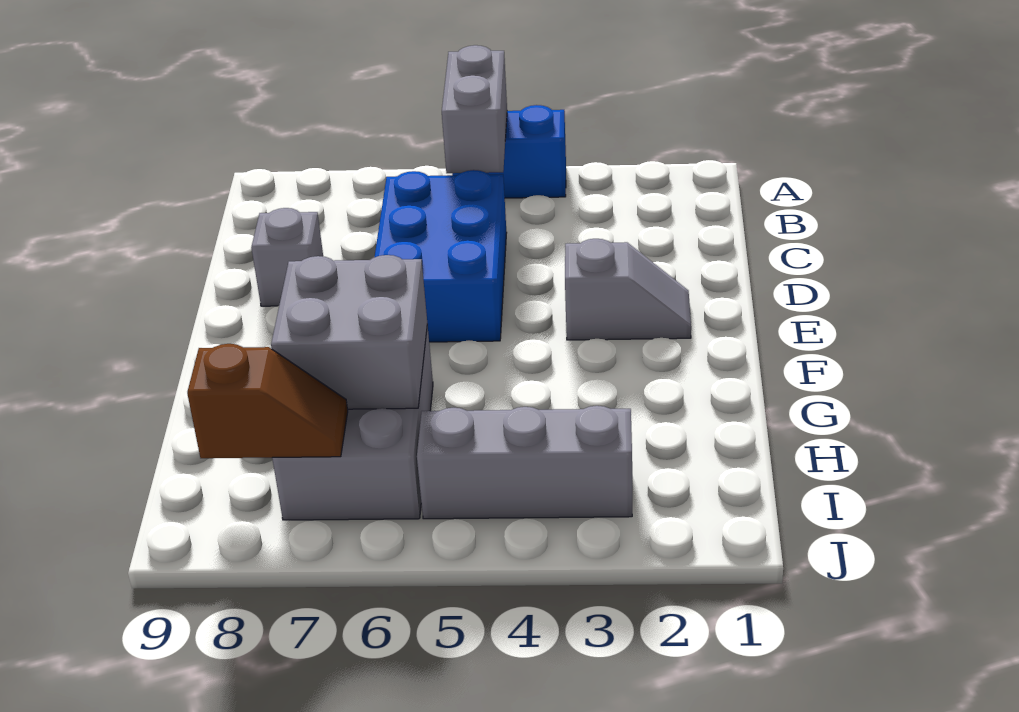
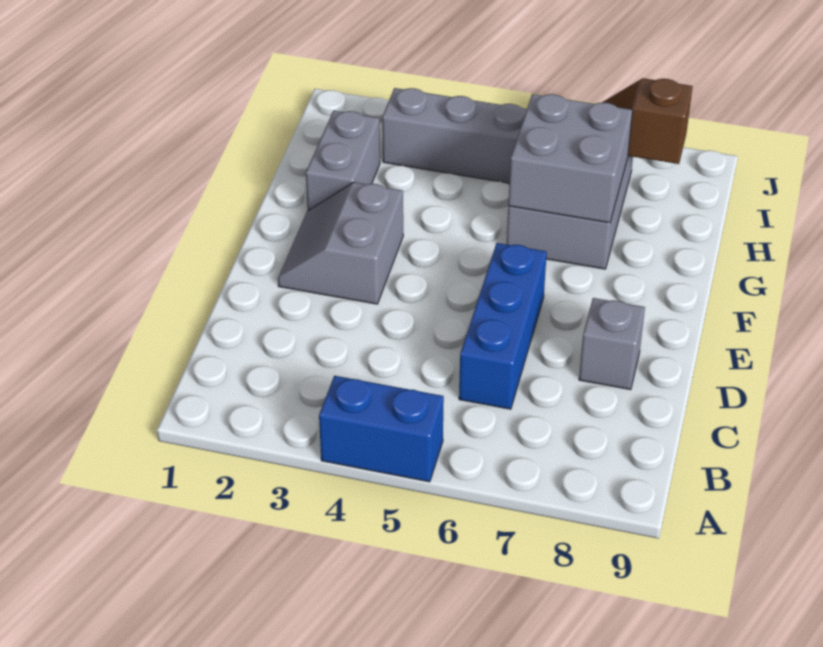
grey brick A5:B5 level 2 -> grey brick G2:H2 level 1
blue brick C5:E6 level 1 -> blue brick C6:E6 level 1
grey slope E2:E3 level 1 top 3 -> grey slope E2:F3 level 1 top 3

